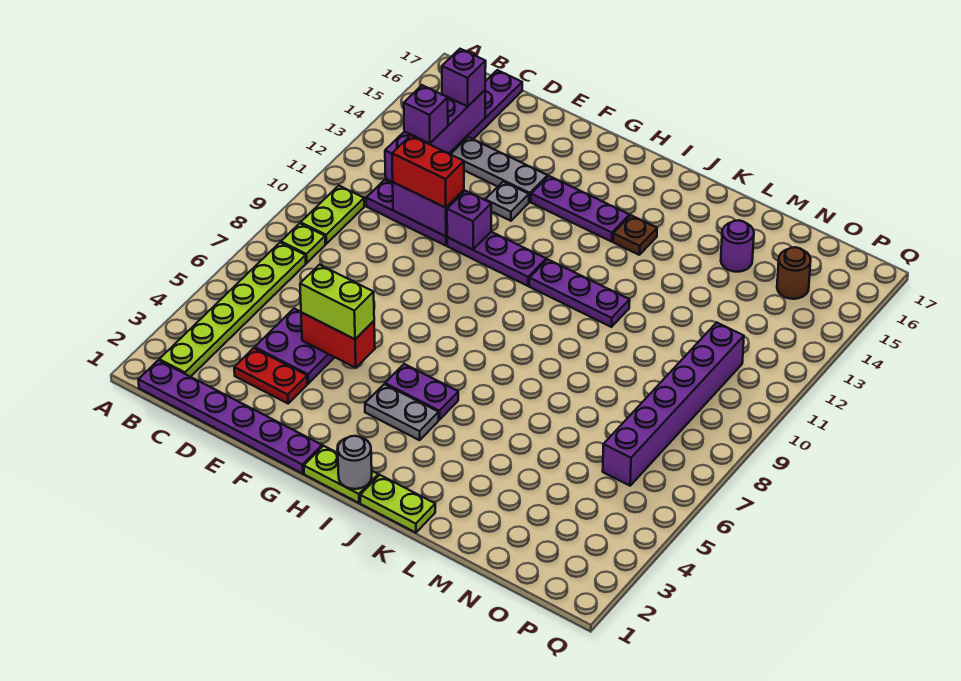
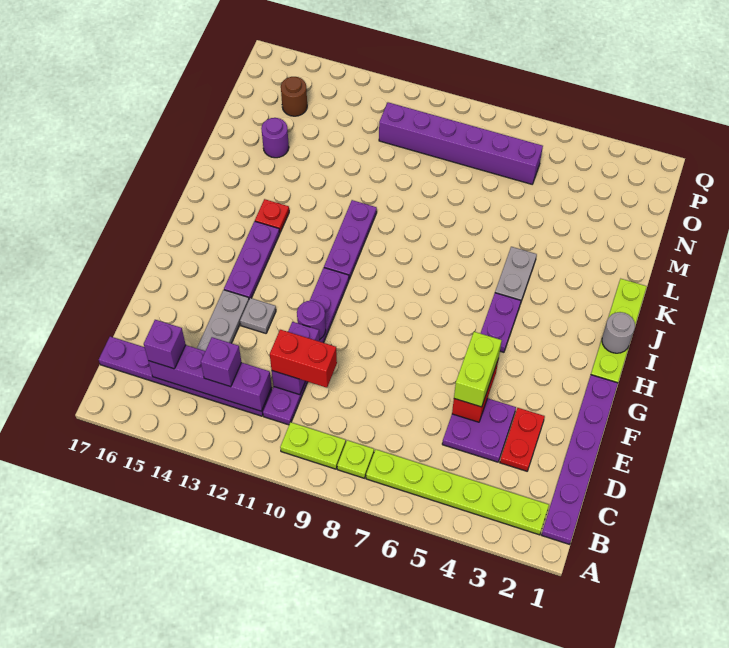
red brick D11:E11 level 3 -> red brick D10:D11 level 3
purple brick F11 level 2 -> purple round brick F11 level 2
grey plate H4:I4 level 1 -> grey plate J5:K5 level 1
brown plate J14 level 1 -> red plate J14 level 1

